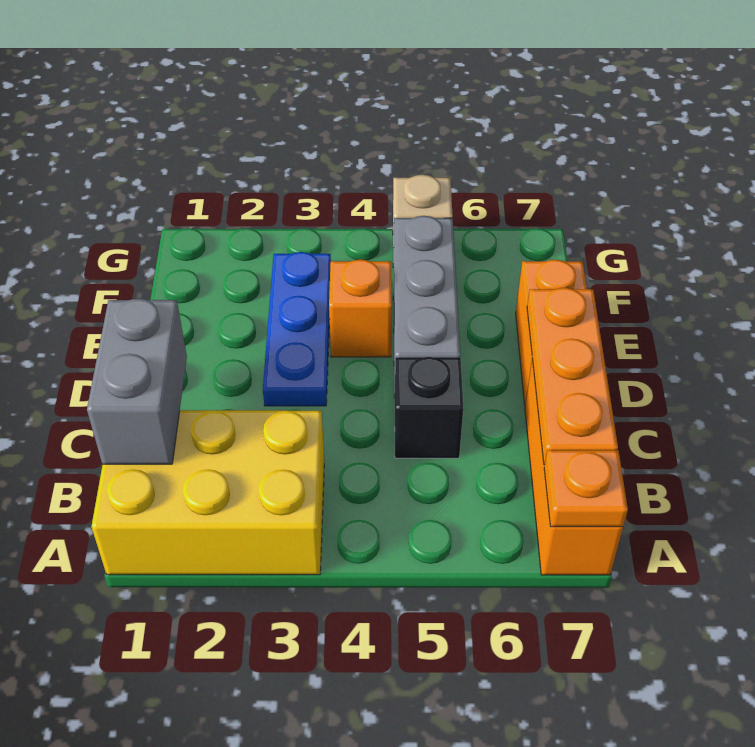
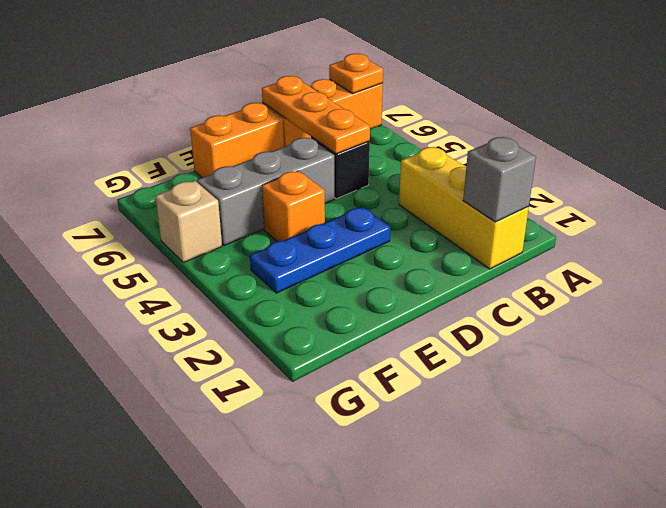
yellow brick A1:B3 level 1 -> yellow brick B1:B3 level 1
grey brick B1:C1 level 2 -> grey brick B1 level 2
orange plate B7:D7 level 2 -> orange plate C5:C7 level 2

